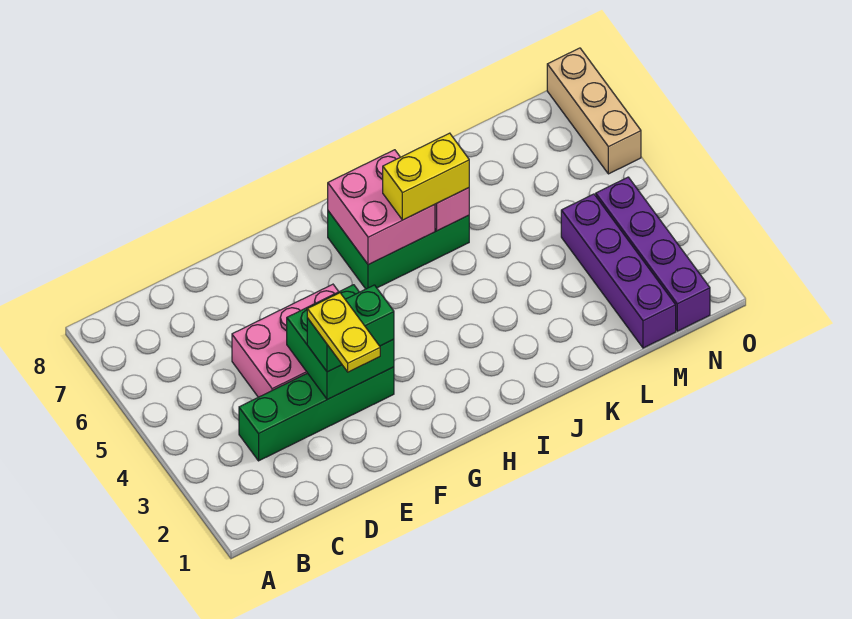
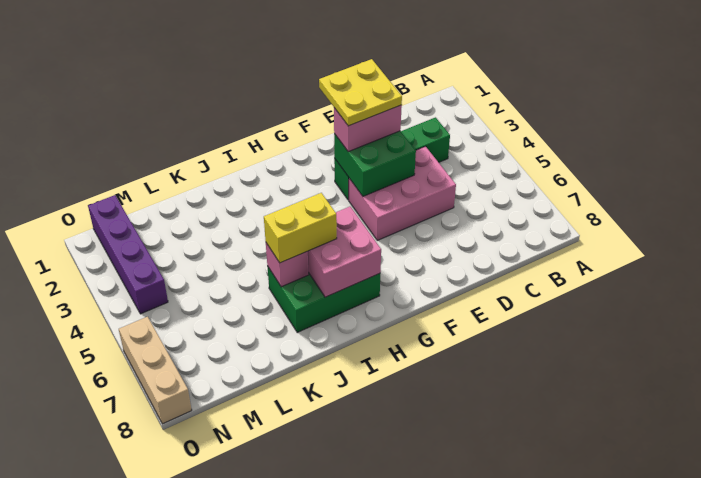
yellow plate E2:E3 level 4 -> yellow plate E2:F3 level 4
green brick E3:F3 level 3 -> pink brick E3:F3 level 3
purple brick M1:M4 level 1 -> none

